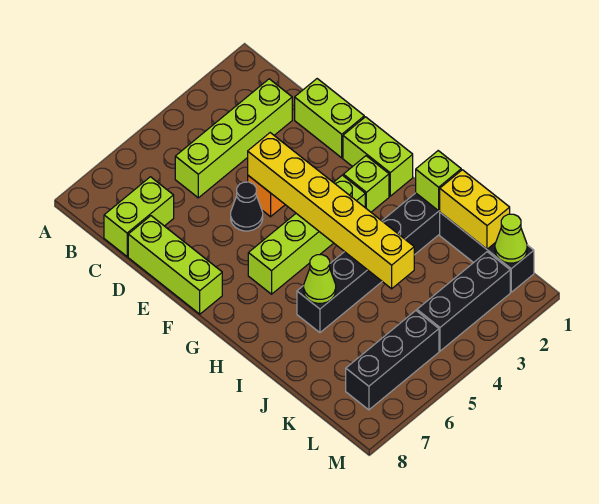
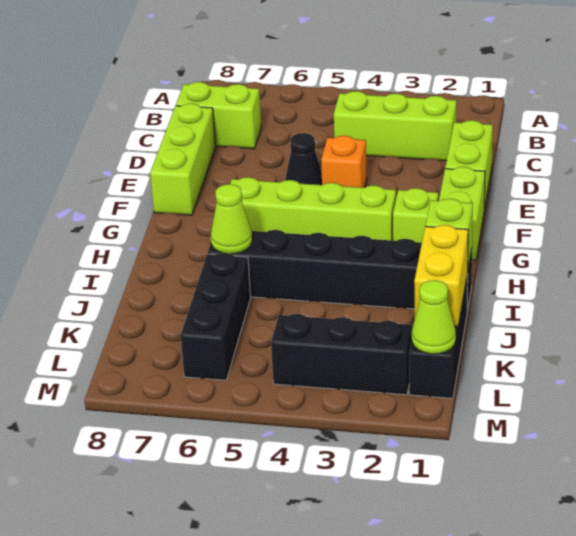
lime brick C2:C5 level 1 -> lime brick C2:C4 level 1
yellow brick E4:J4 level 2 -> none
black brick L5:L7 level 1 -> black brick J6:L6 level 1

